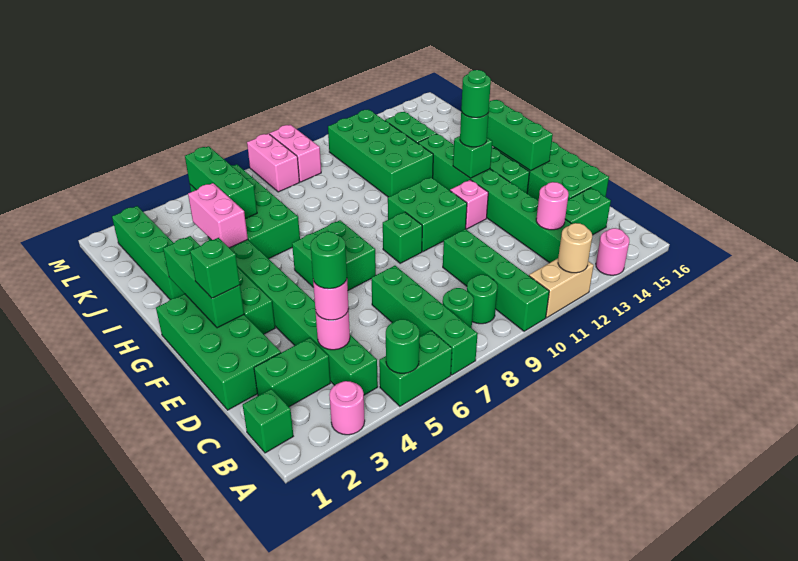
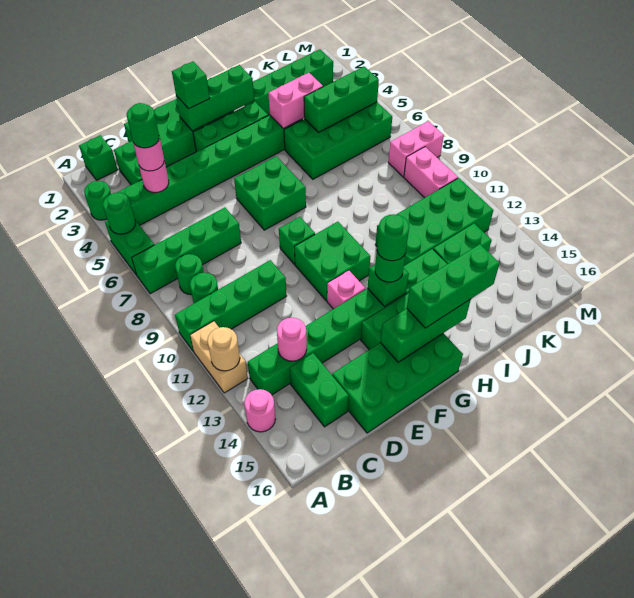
pink round brick A3 level 1 -> green round brick A3 level 1
none -> green brick G15:I15 level 3
pink brick L9:M9 level 1 -> pink brick L9:L10 level 1

